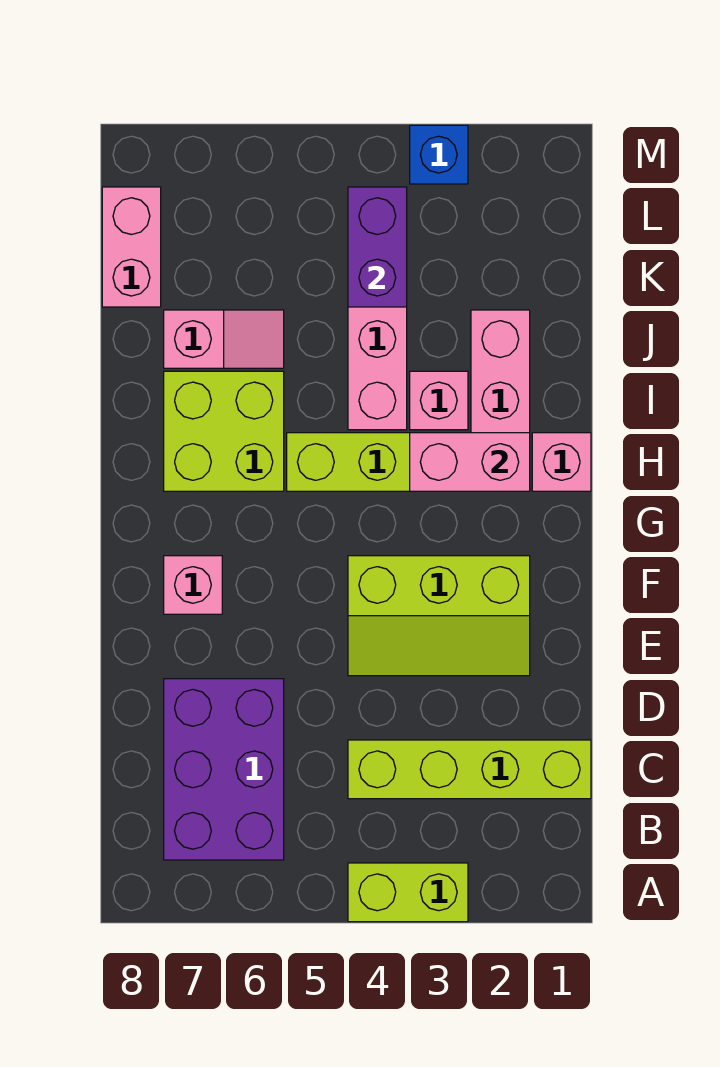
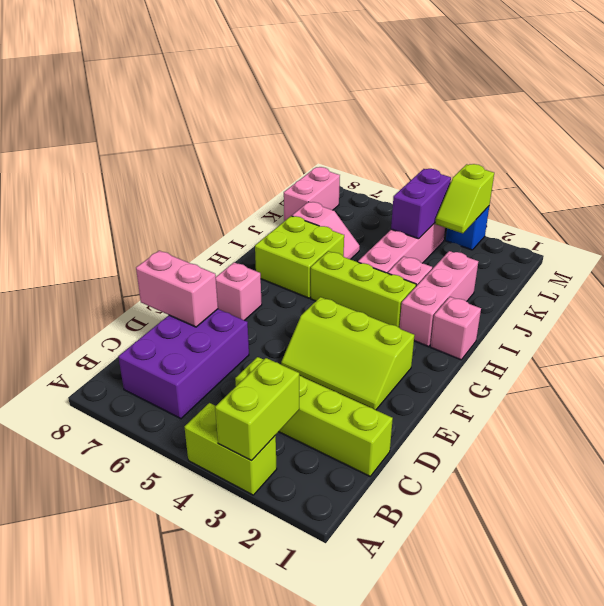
none -> lime brick A3:B3 level 2
pink brick H2:H3 level 2 -> pink brick D7:D8 level 2
none -> lime slope L3:M3 level 2 top M

